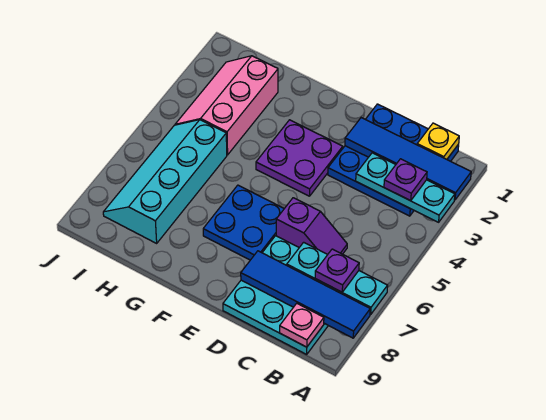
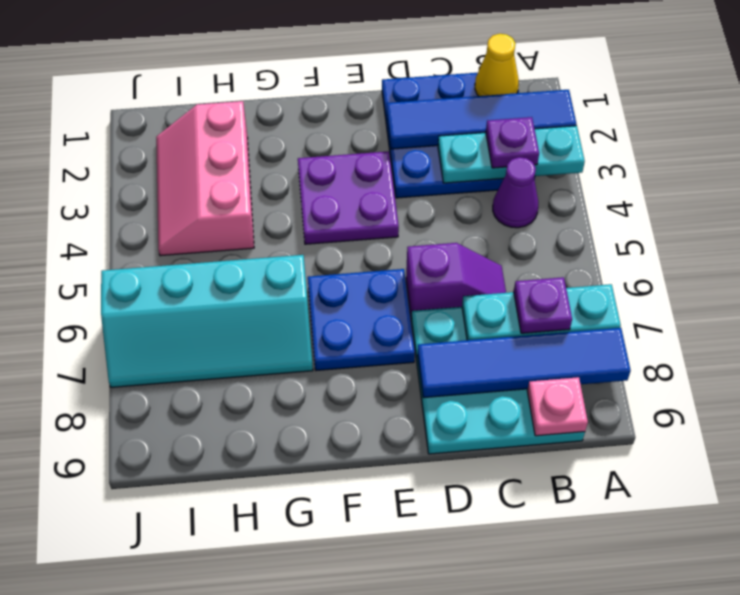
yellow plate B1 level 2 -> yellow cone B1 level 2
none -> purple cone B4 level 1
cyan slope H5:I8 level 1 top H -> cyan slope G6:J7 level 1 top 6

